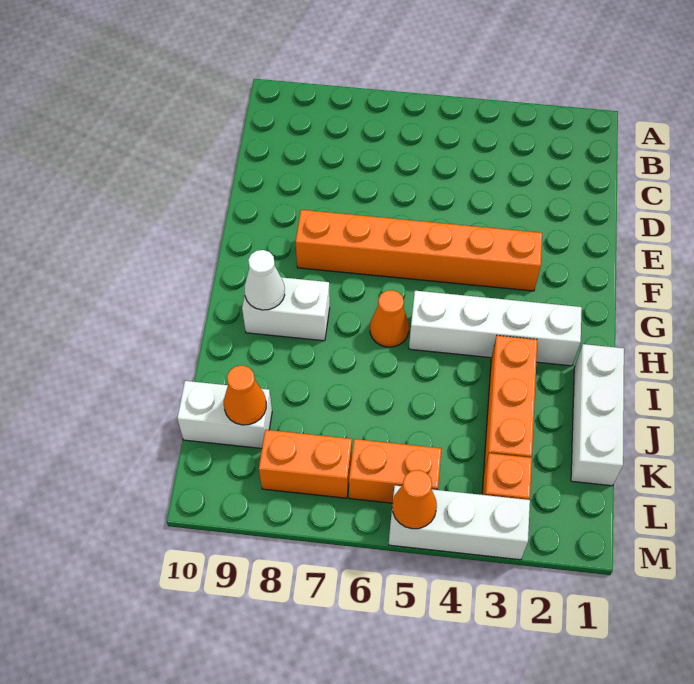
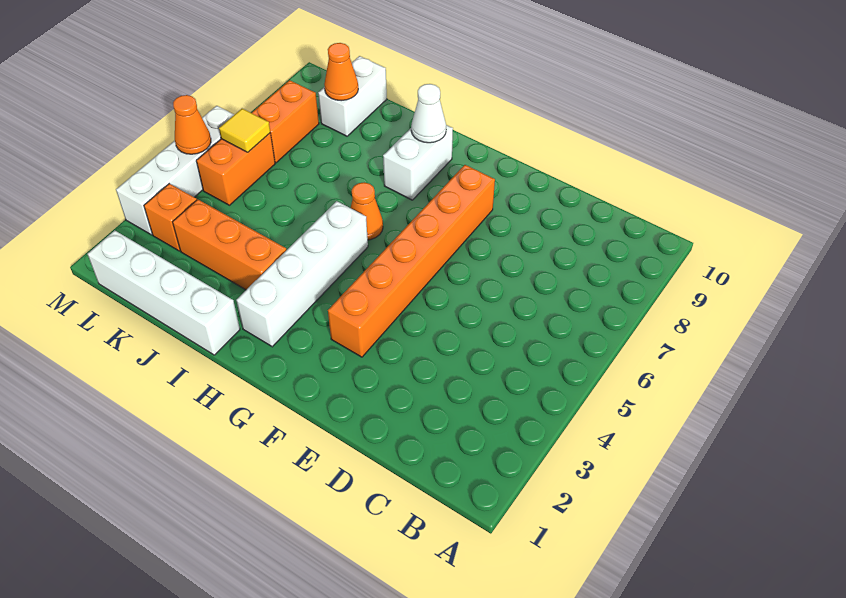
white brick I1:K1 level 1 -> white brick I1:L1 level 1
none -> yellow tile L6 level 2
white brick M3:M5 level 1 -> white brick M3:M6 level 1

